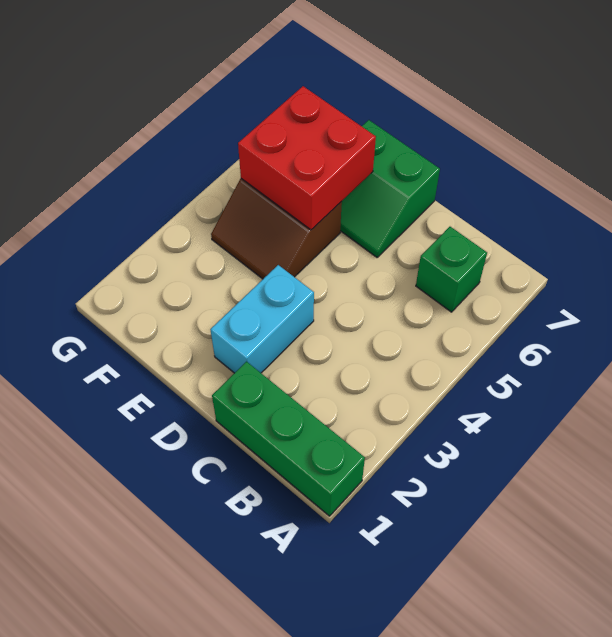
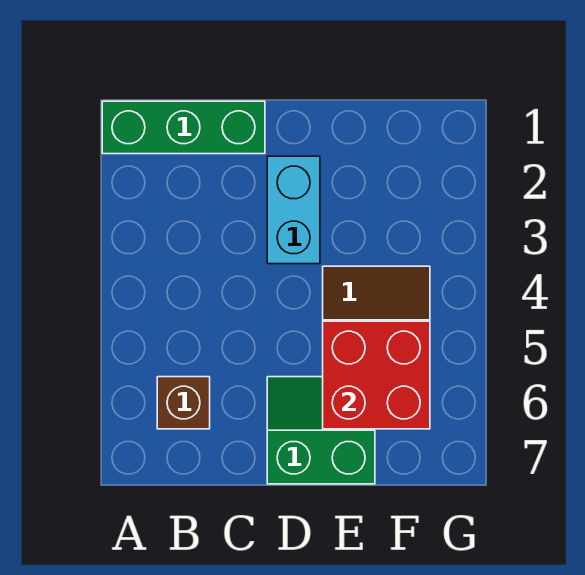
green brick B6 level 1 -> brown brick B6 level 1

